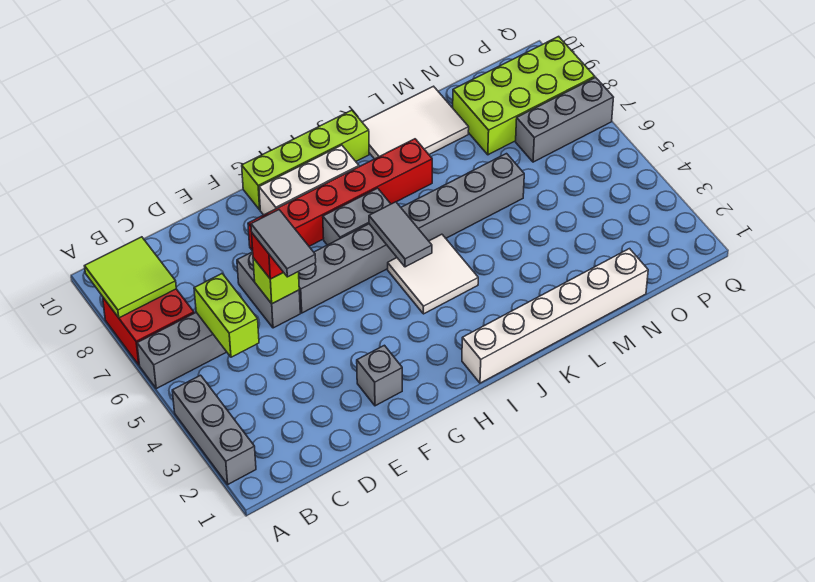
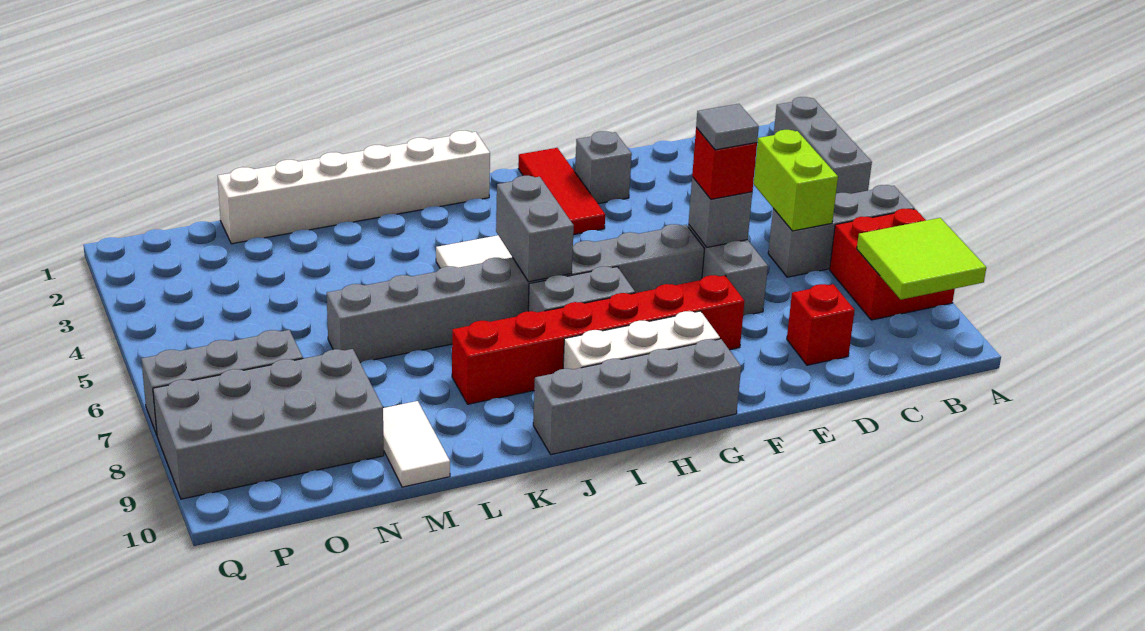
none -> red brick D9 level 1
grey tile E5:E6 level 4 -> grey tile E6 level 4
lime brick E6 level 2 -> grey brick E6 level 2
none -> red tile G1:G3 level 1
lime brick G10:J10 level 1 -> grey brick G10:J10 level 1
grey tile I5:I6 level 2 -> grey brick I5:I6 level 2
white tile K9:M10 level 1 -> white tile M9:M10 level 1
lime brick N8:Q9 level 1 -> grey brick N8:Q9 level 1

